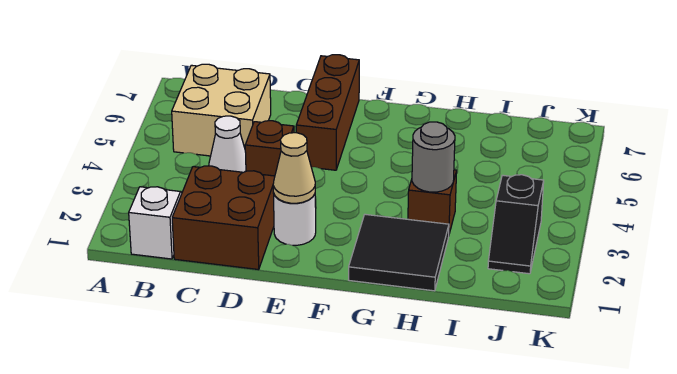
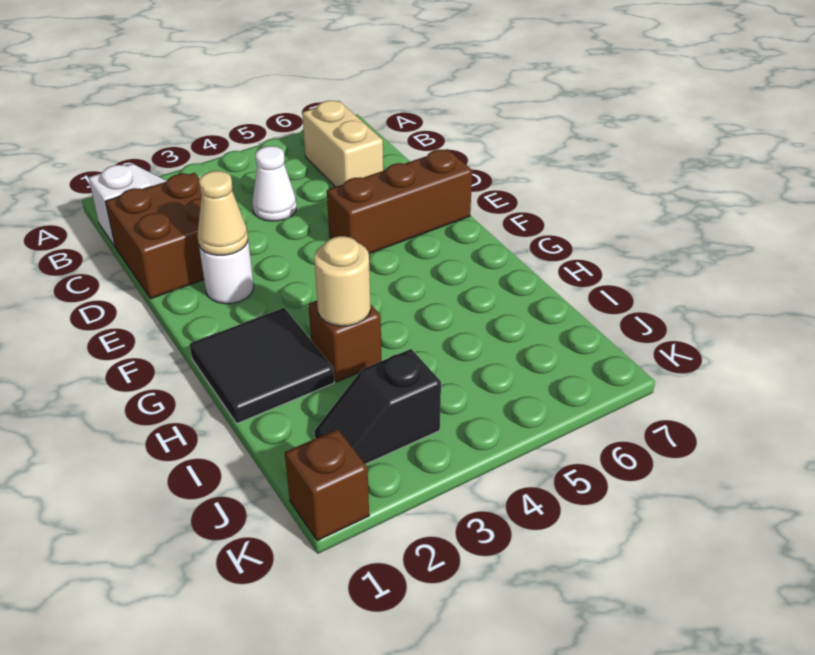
tan brick B5:C6 level 1 -> tan brick B6:C6 level 1
brown brick D4 level 1 -> brown brick K1 level 1
grey round brick H3 level 2 -> tan round brick H3 level 2

